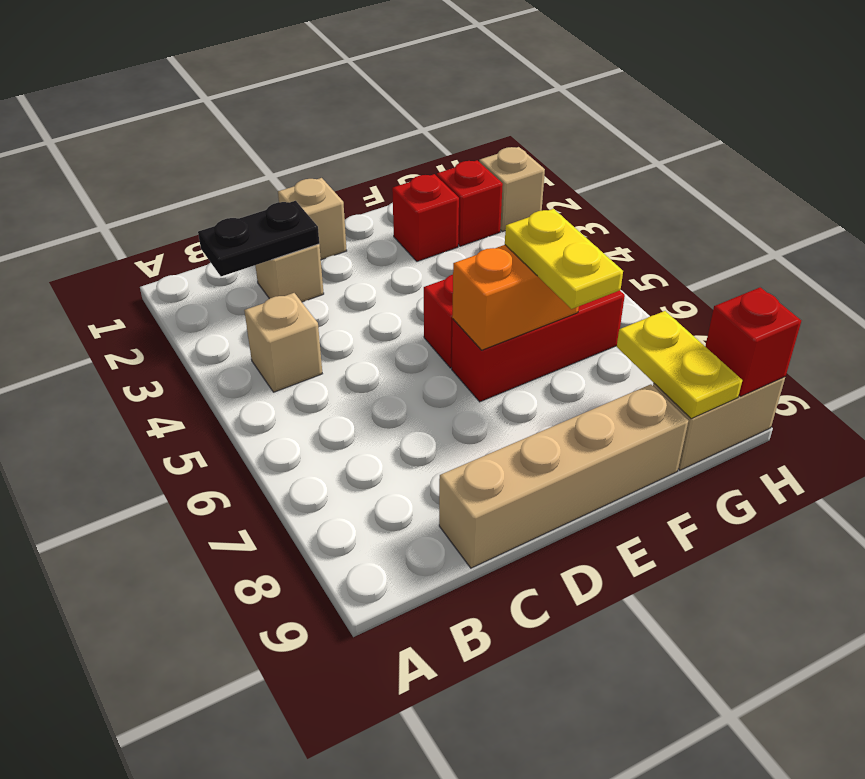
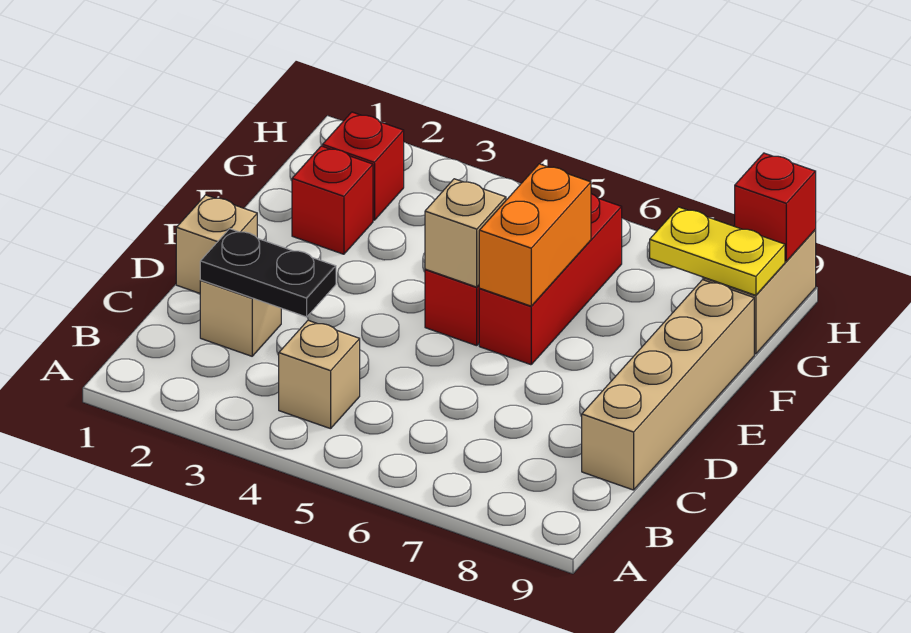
black plate B2:C2 level 2 -> black plate C2:C3 level 2
yellow plate F6:F7 level 3 -> none
tan brick H2 level 1 -> tan brick E5 level 2

